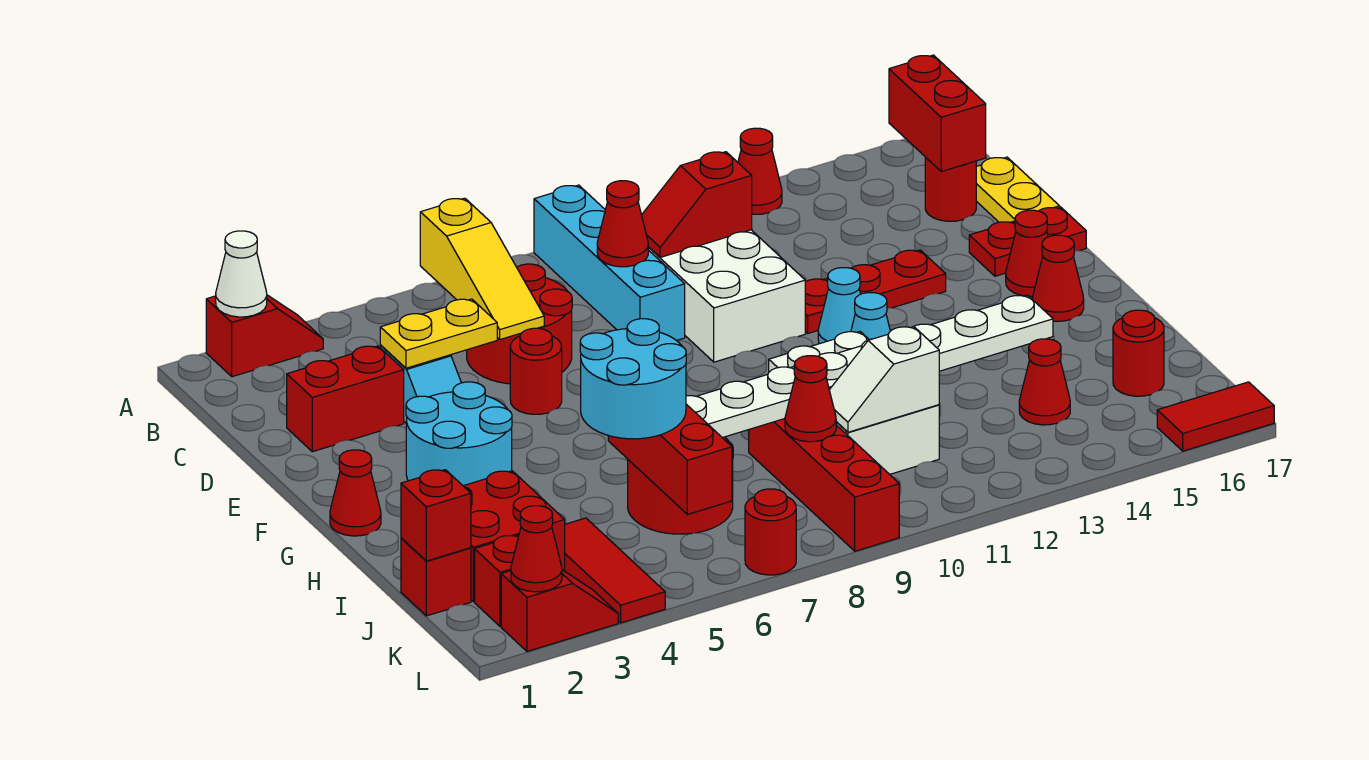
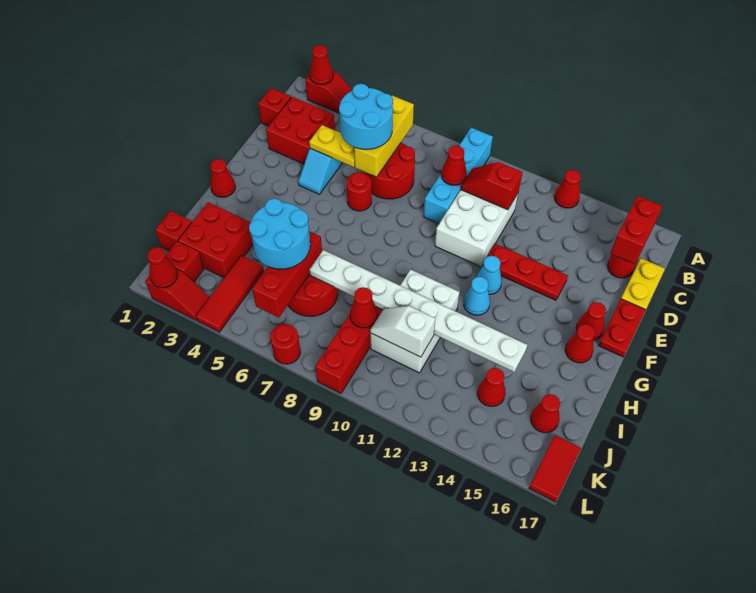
white cone A2 level 2 -> red cone A2 level 2
yellow slope B6:D6 level 2 top B -> yellow brick B6:D6 level 2
red brick D2:D3 level 1 -> red brick C2:D3 level 1
red plate E16:E17 level 1 -> red plate E17:F17 level 1
cyan round brick F3:G4 level 1 -> cyan round brick C5:D6 level 3
red brick J1 level 2 -> red brick C1 level 1
red round brick J16 level 1 -> red cone J16 level 1
red tile L16:L17 level 1 -> red tile K17:L17 level 1

